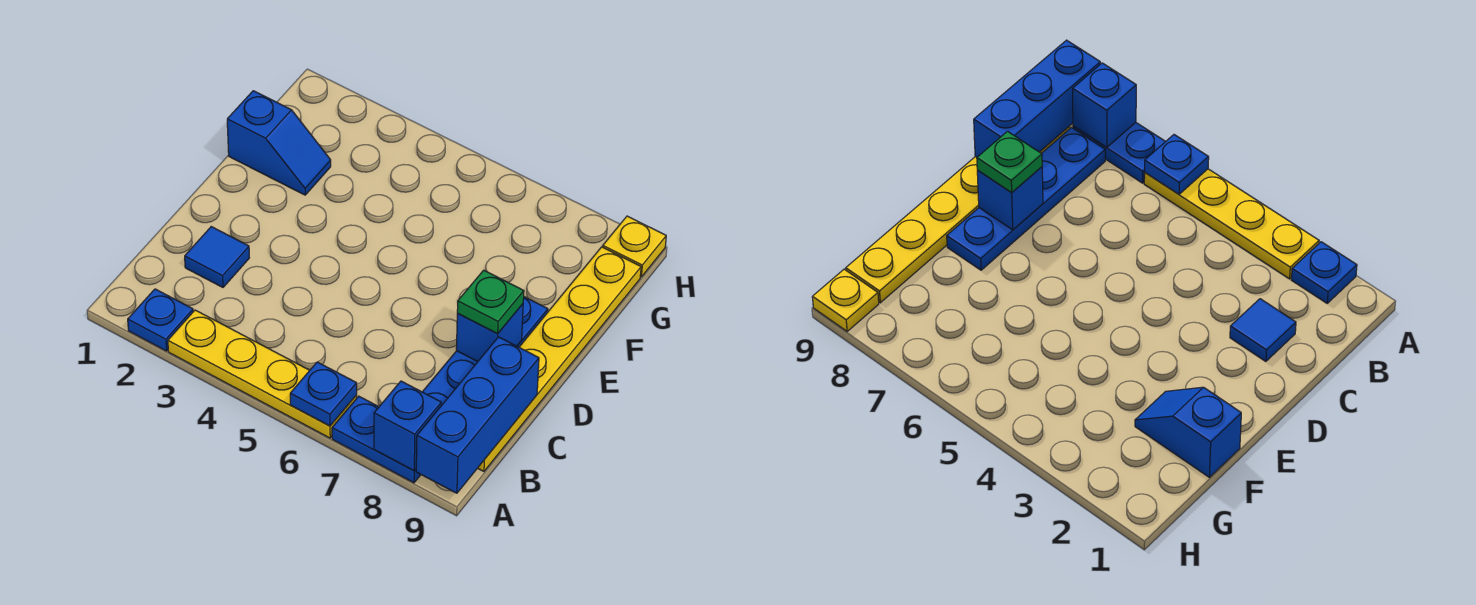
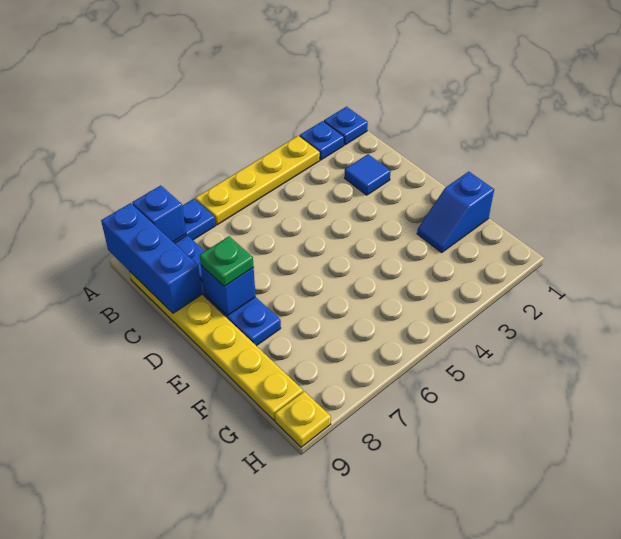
blue plate A6 level 2 -> blue plate A1 level 1

